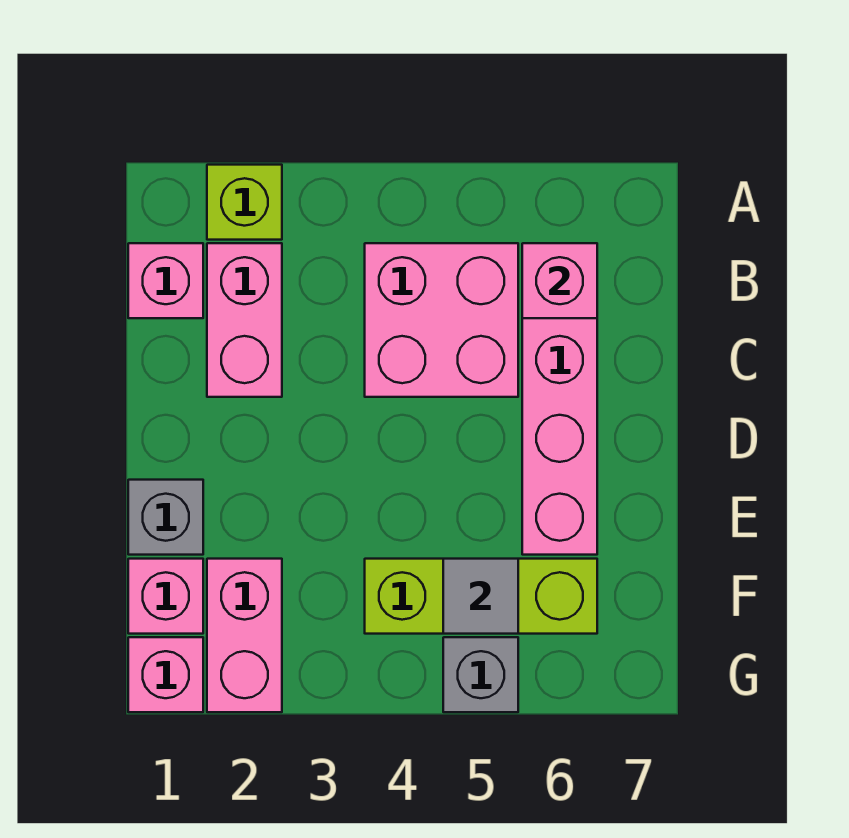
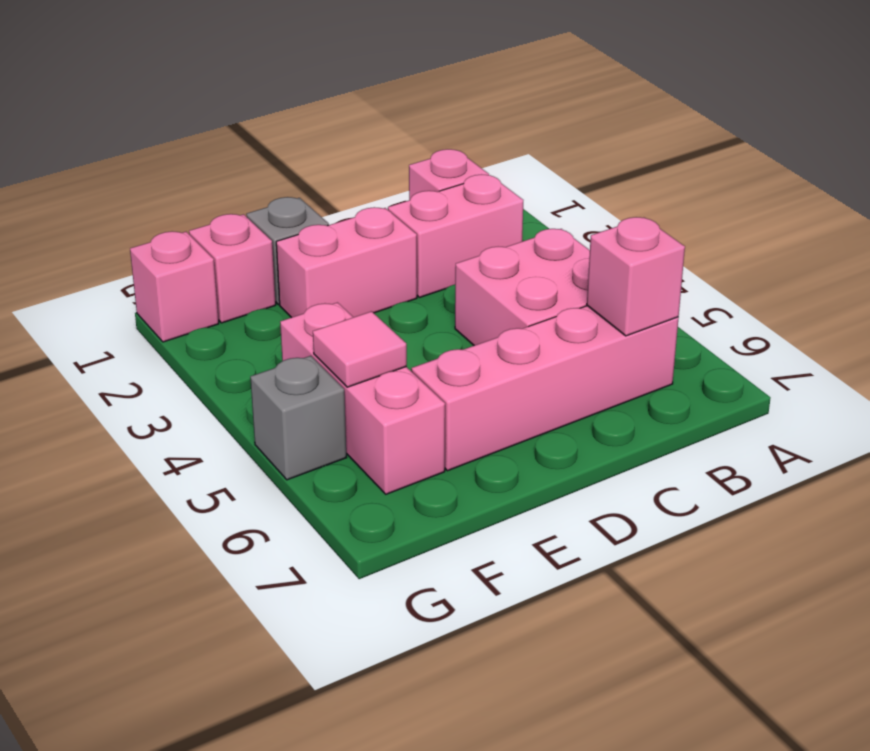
lime brick A2 level 1 -> none
pink brick F2:G2 level 1 -> pink brick D2:E2 level 1
lime brick F4:F6 level 1 -> pink brick F4:F6 level 1
grey tile F5 level 2 -> pink tile F5 level 2

